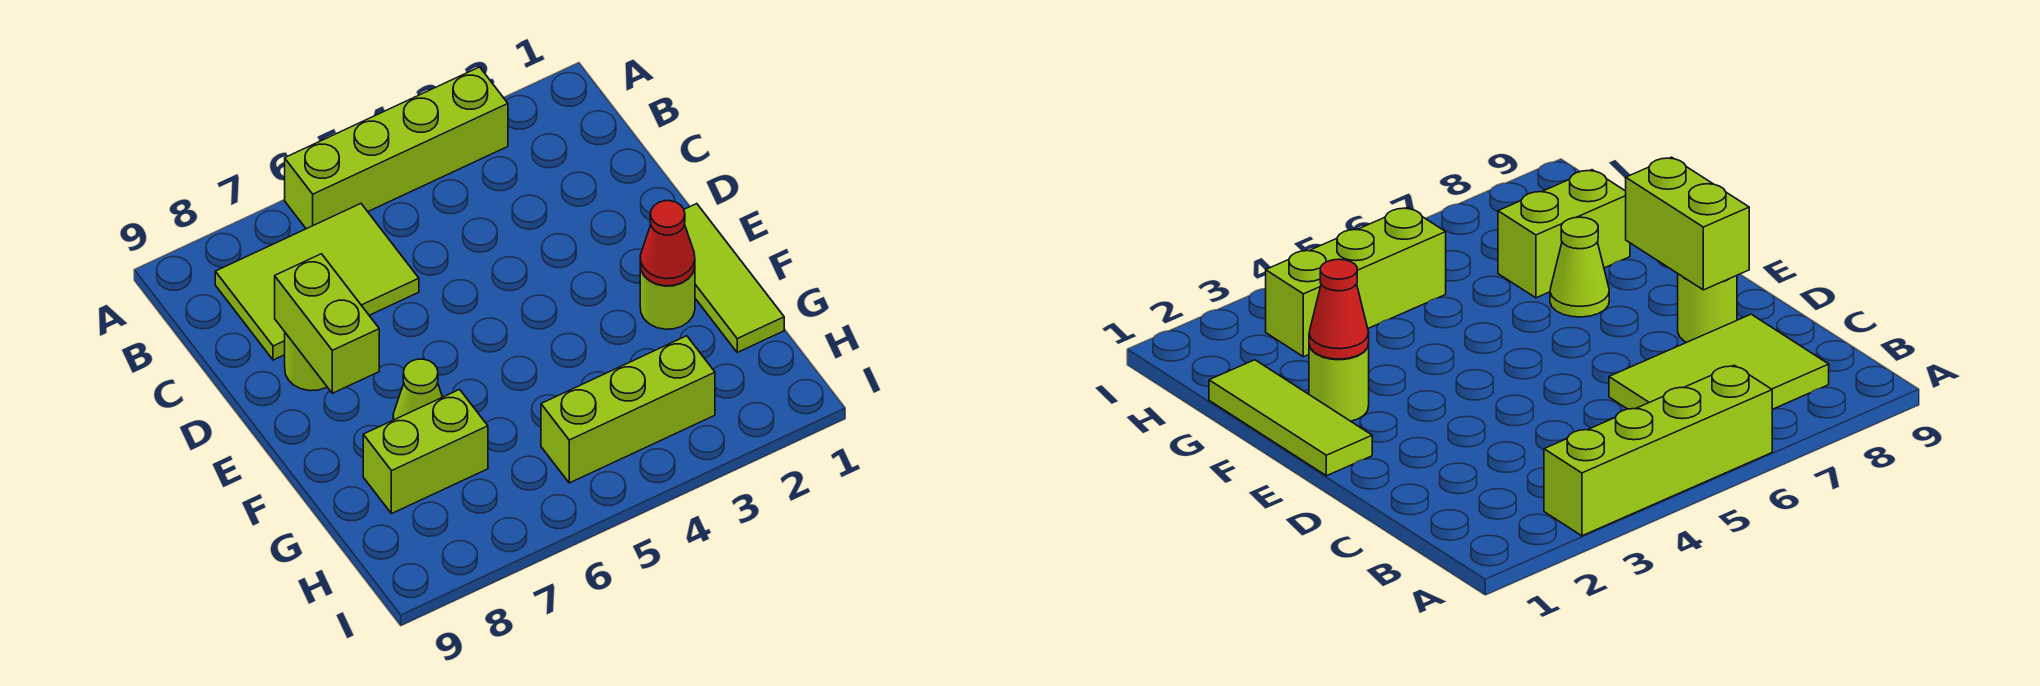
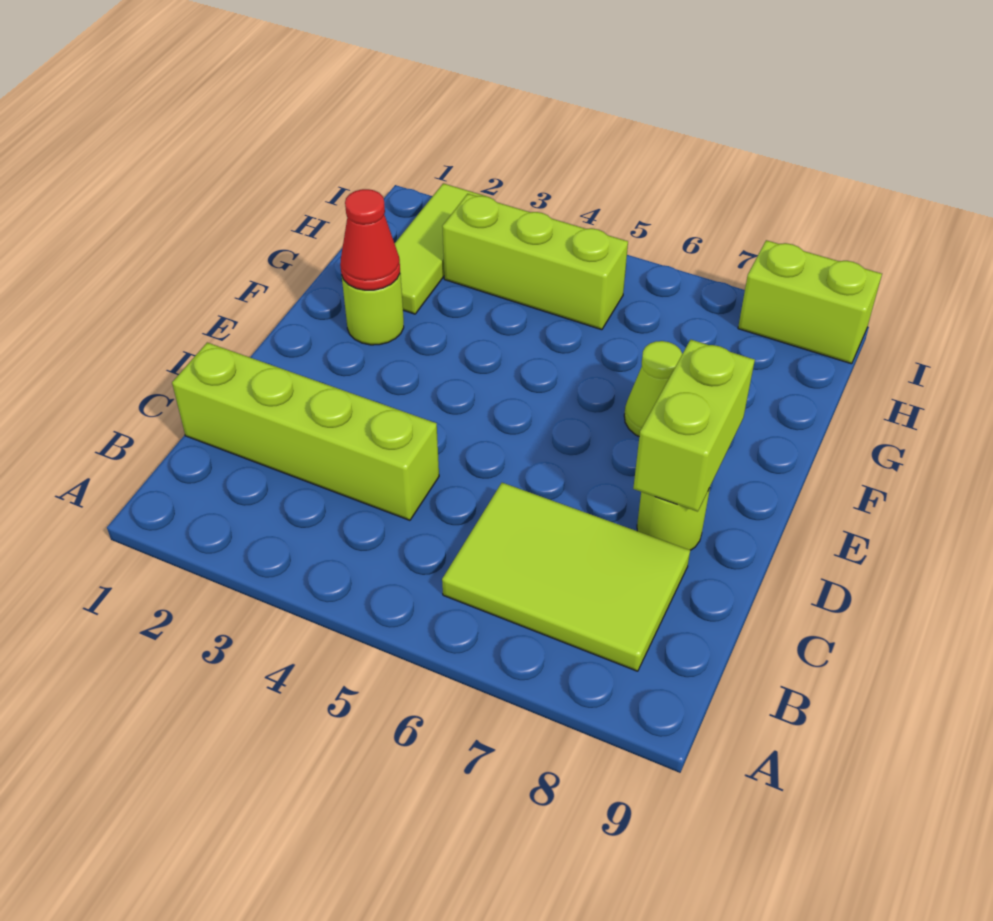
lime brick A3:A6 level 1 -> lime brick C1:C4 level 1
lime tile E1:G1 level 1 -> lime tile G2:I2 level 1
lime brick G7:G8 level 1 -> lime brick I8:I9 level 1

